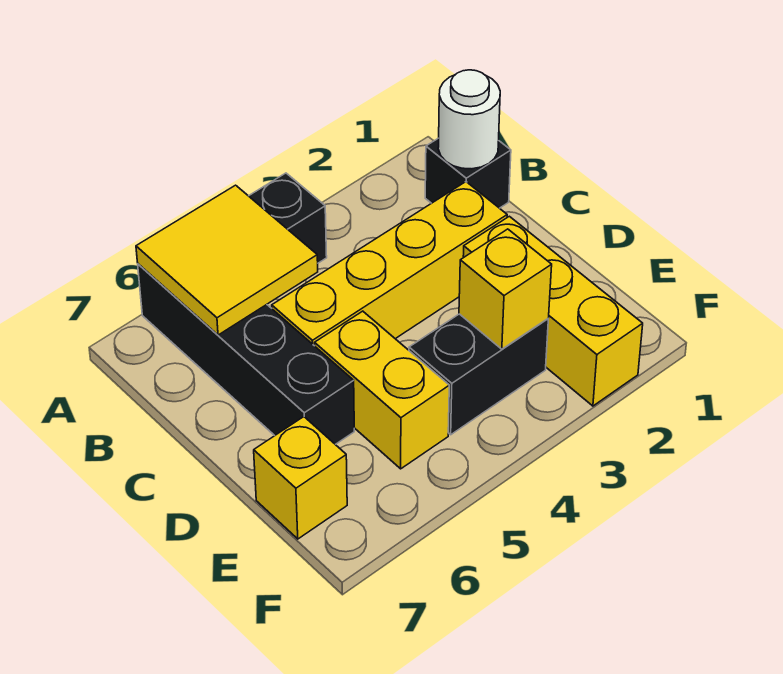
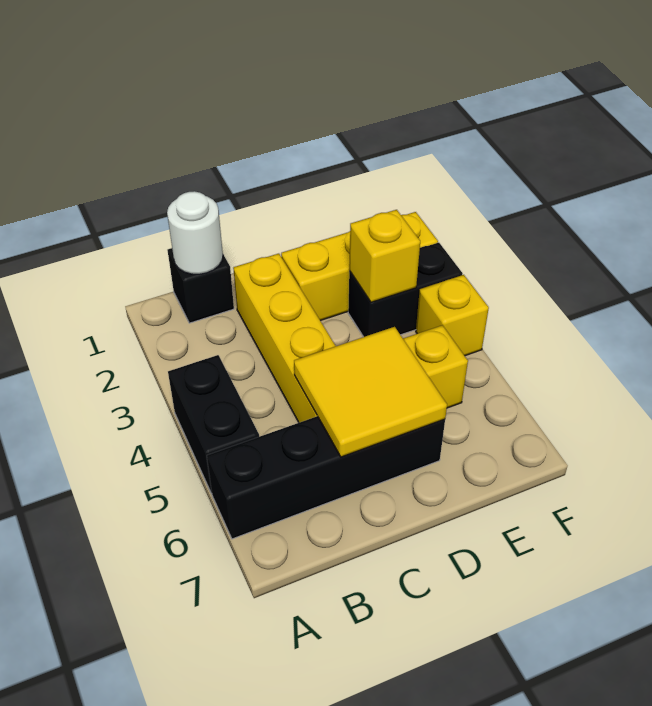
yellow tile A5:B6 level 2 -> yellow tile C5:D6 level 2
black brick E3:E4 level 1 -> black brick E3:F3 level 1
yellow brick E7 level 1 -> yellow brick F4 level 1

